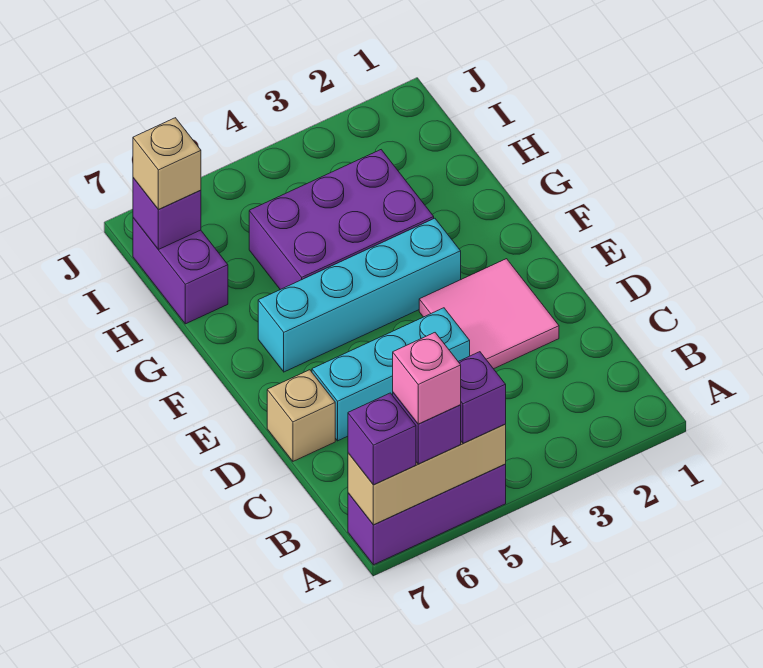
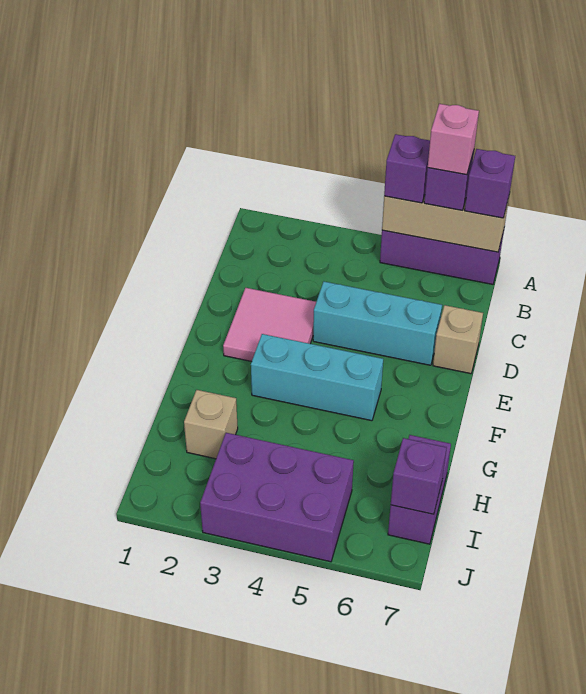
cyan brick F3:F6 level 1 -> cyan brick F3:F5 level 1
purple brick G3:H5 level 1 -> purple brick I3:J5 level 1
tan brick I7 level 3 -> tan brick H2 level 1

